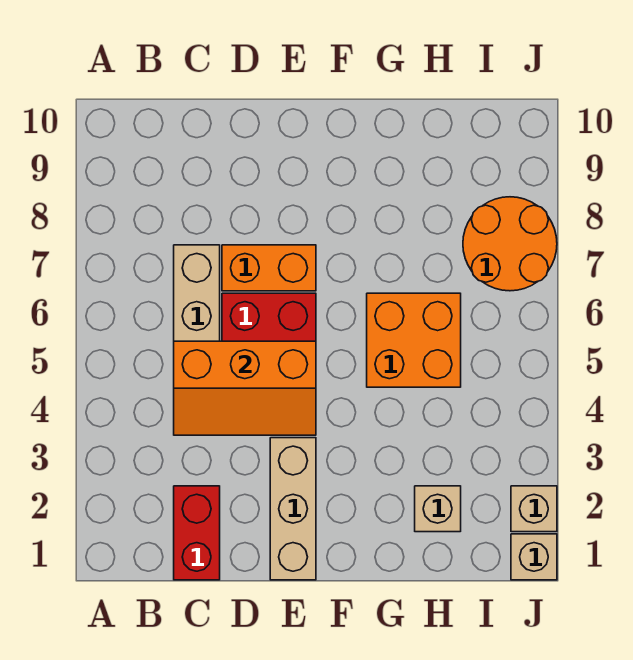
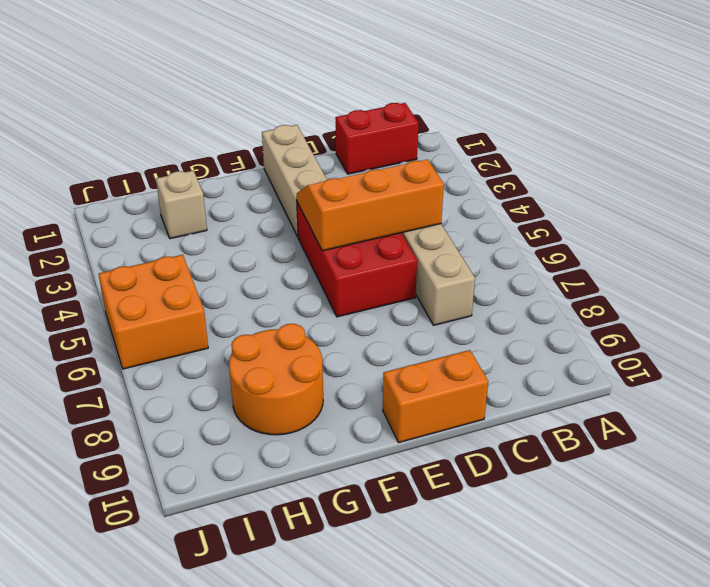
red brick C1:C2 level 1 -> red brick B1:C1 level 1
orange brick D7:E7 level 1 -> orange brick D10:E10 level 1
orange brick G5:H6 level 1 -> orange brick I5:J6 level 1
orange round brick I7:J8 level 1 -> orange round brick G8:H9 level 1
tan brick J1 level 1 -> none
tan brick J2 level 1 -> none

